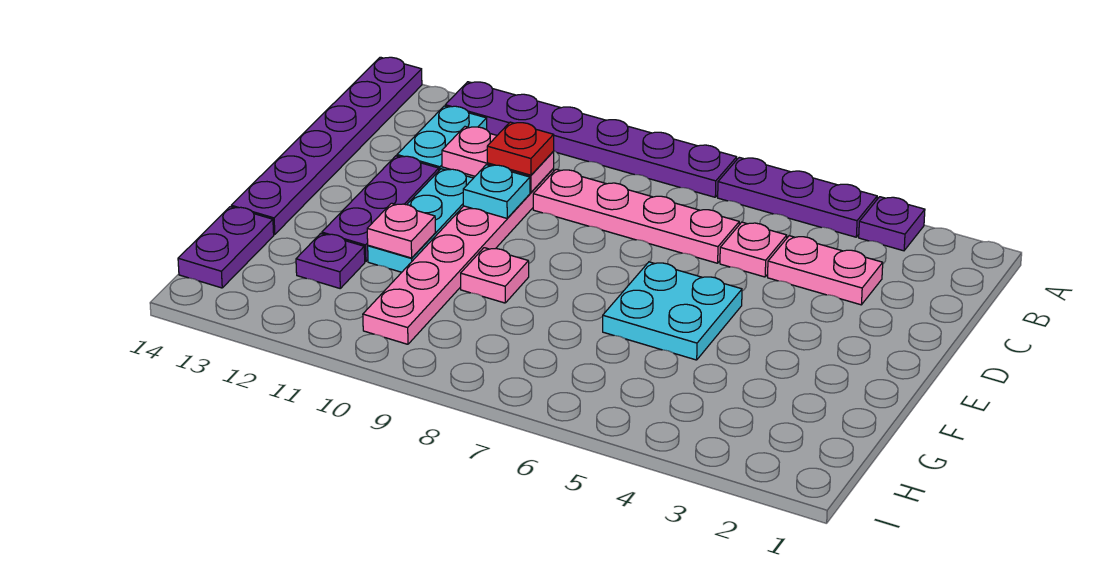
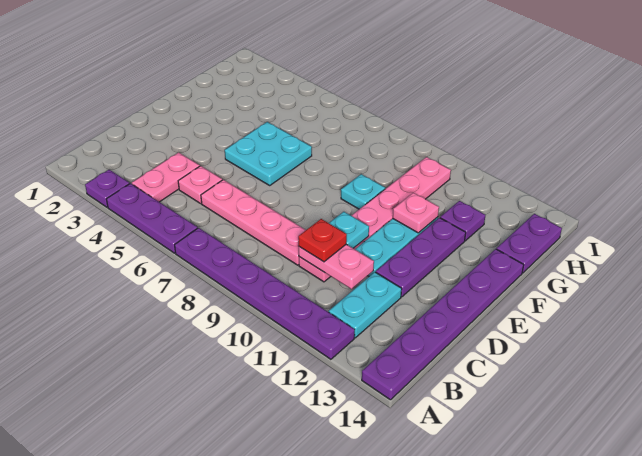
pink plate C3:C4 level 1 -> pink plate B4:C4 level 1
pink plate F9 level 1 -> cyan plate F9 level 1

